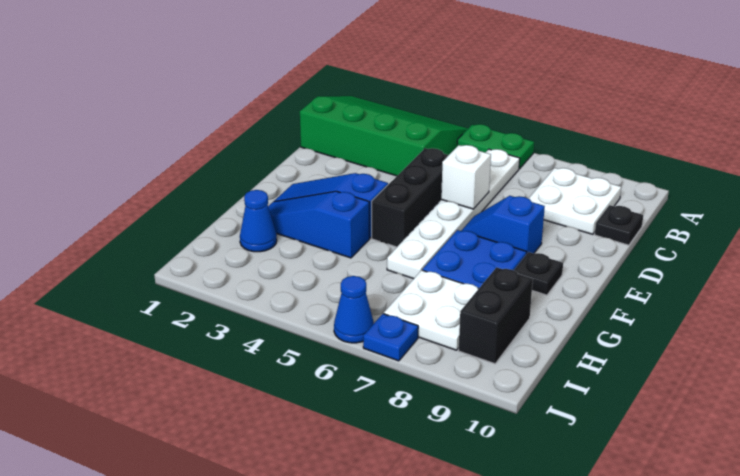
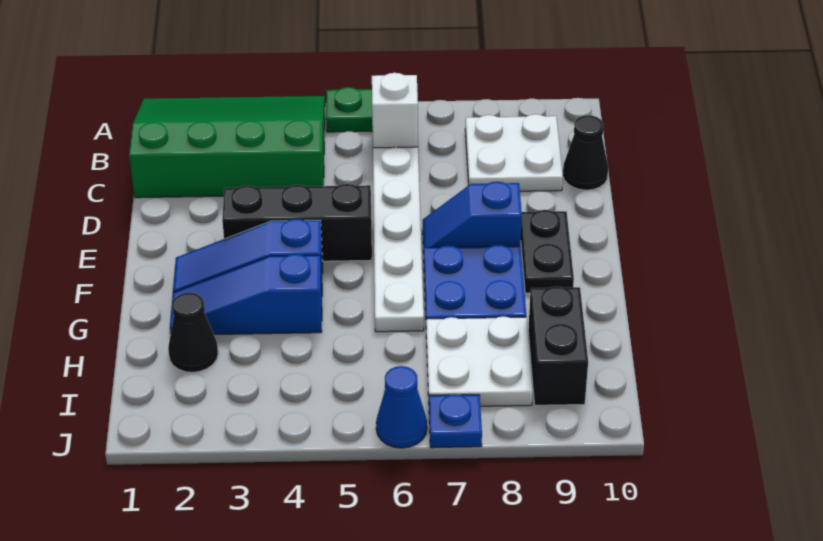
black plate C10 level 1 -> black cone C10 level 1
black brick D5:F5 level 1 -> black brick E3:E5 level 1
white brick D6 level 2 -> white brick B6 level 2
black plate F9 level 1 -> black plate E9:F9 level 1
blue cone H2 level 1 -> black cone H2 level 1

